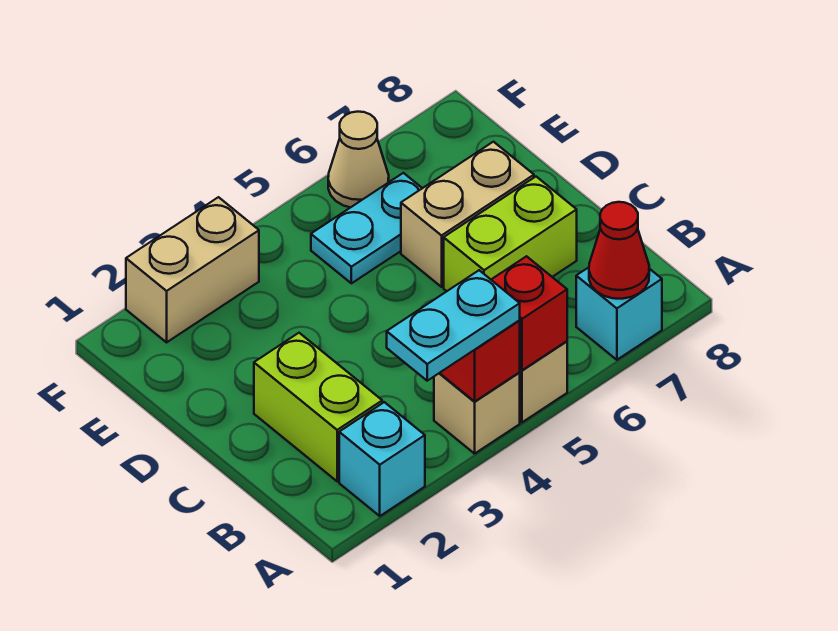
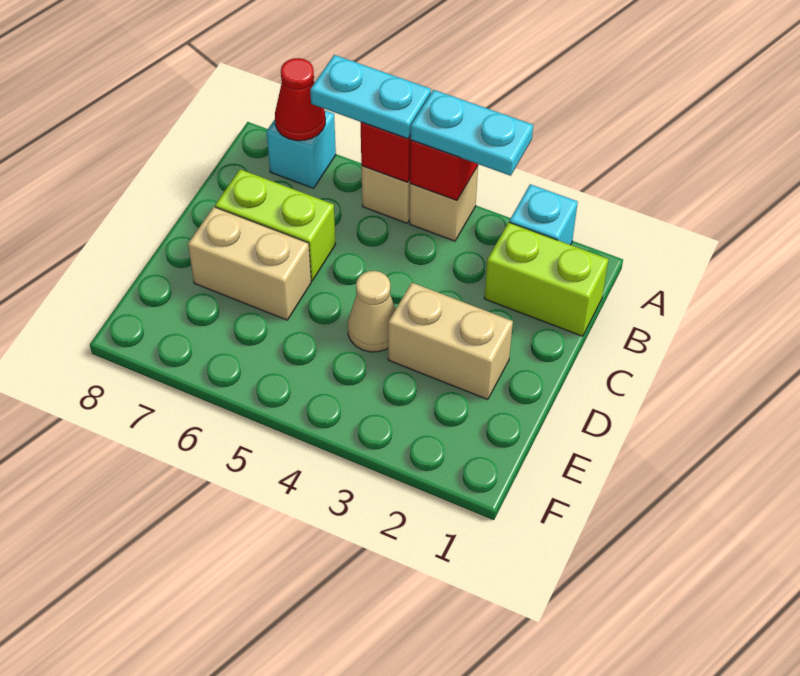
lime brick B2:C2 level 1 -> lime brick B1:B2 level 1
cyan plate E5:E6 level 1 -> cyan plate A5:A6 level 3
tan brick F2:F3 level 1 -> tan brick D2:D3 level 1
tan cone F6 level 1 -> tan cone D4 level 1

